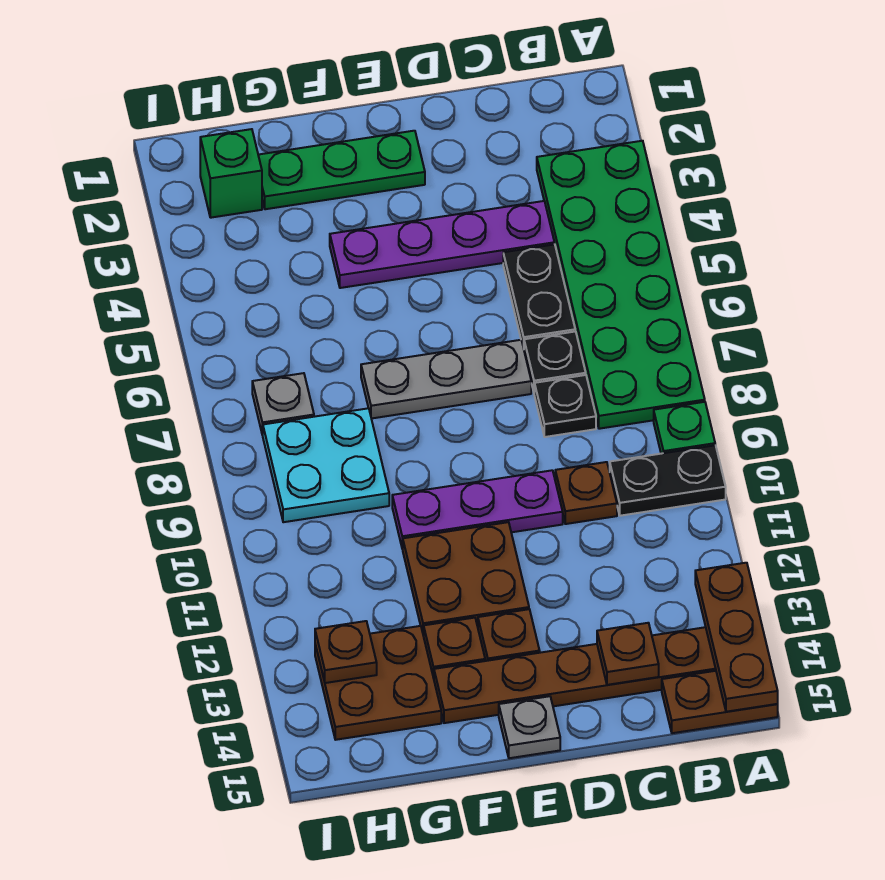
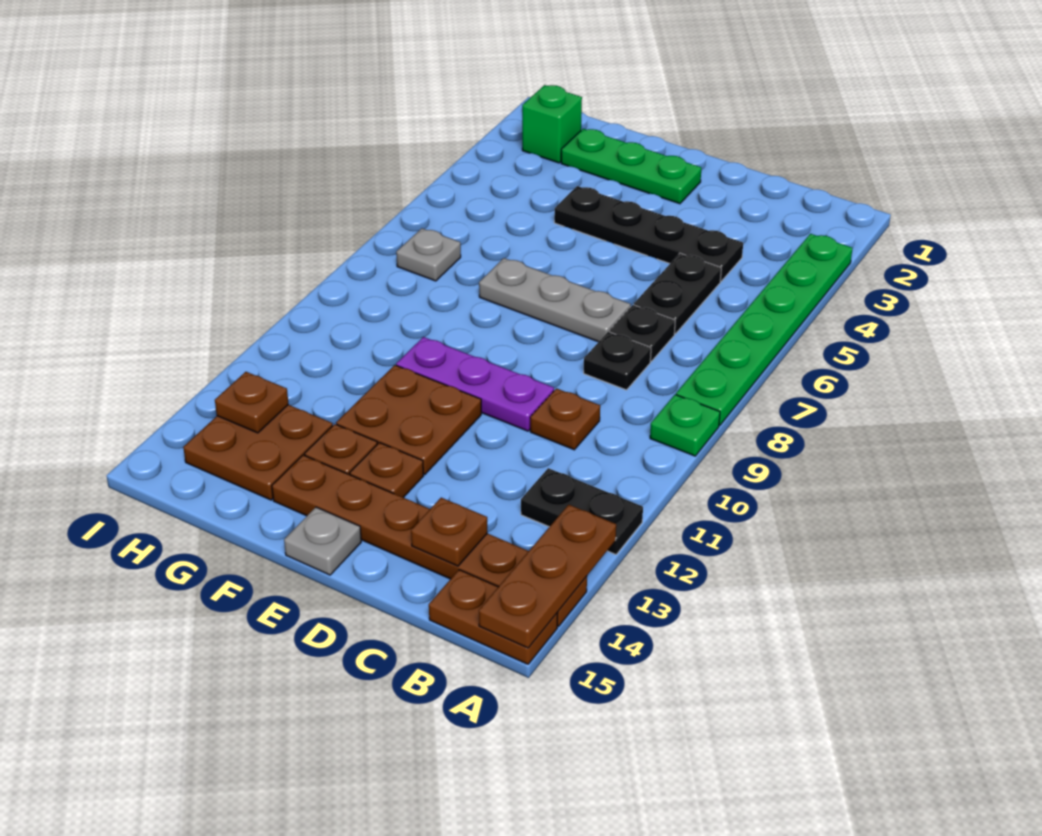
green plate A3:B8 level 1 -> green plate A3:A8 level 1
black plate A10:B10 level 1 -> black plate A12:B12 level 1
purple plate C4:F4 level 1 -> black plate C4:F4 level 1
cyan plate G8:H9 level 1 -> none

